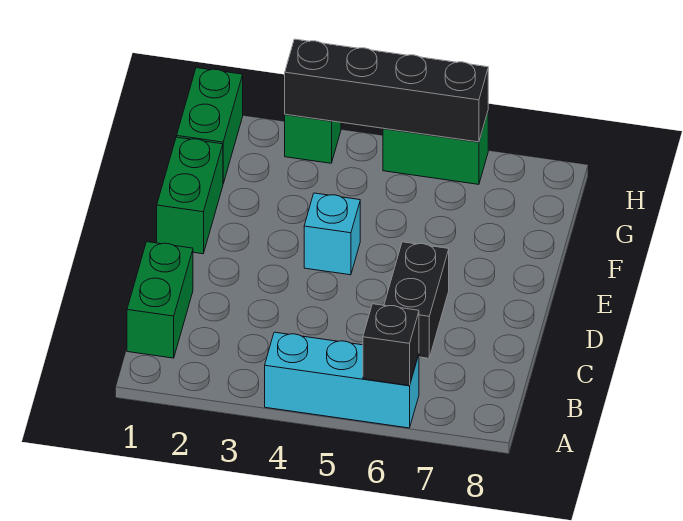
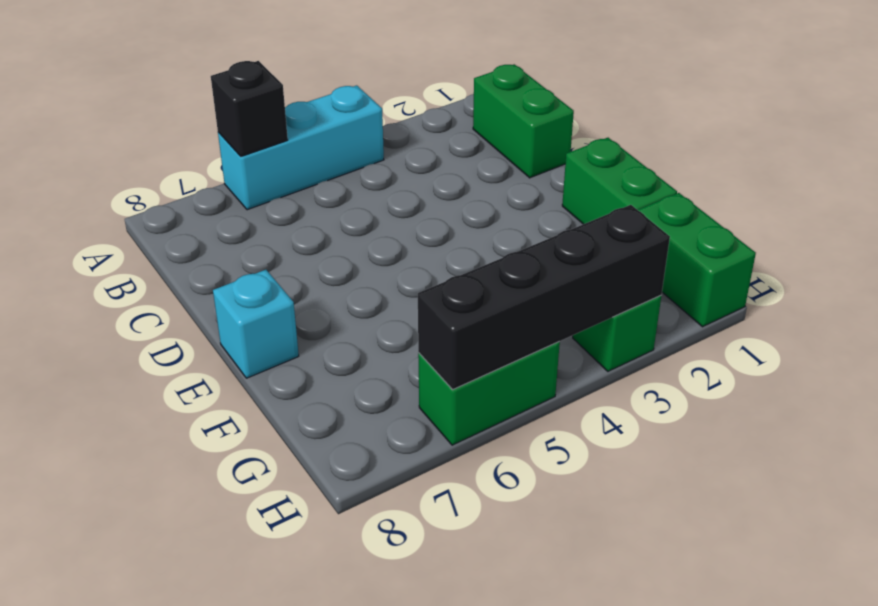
black brick C6:D6 level 1 -> none
cyan brick E4 level 1 -> cyan brick E8 level 1

